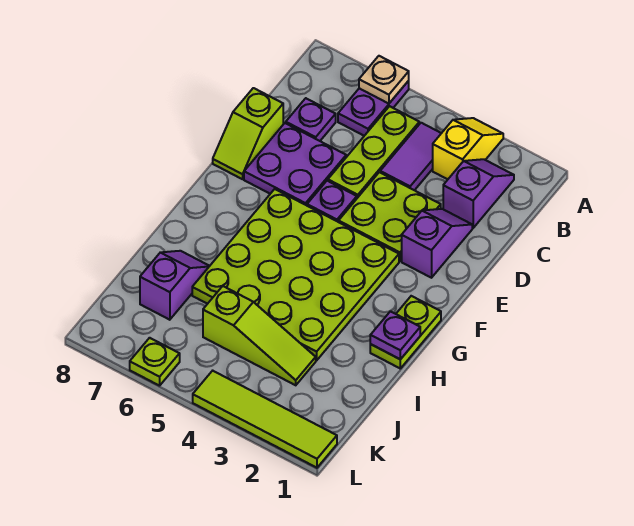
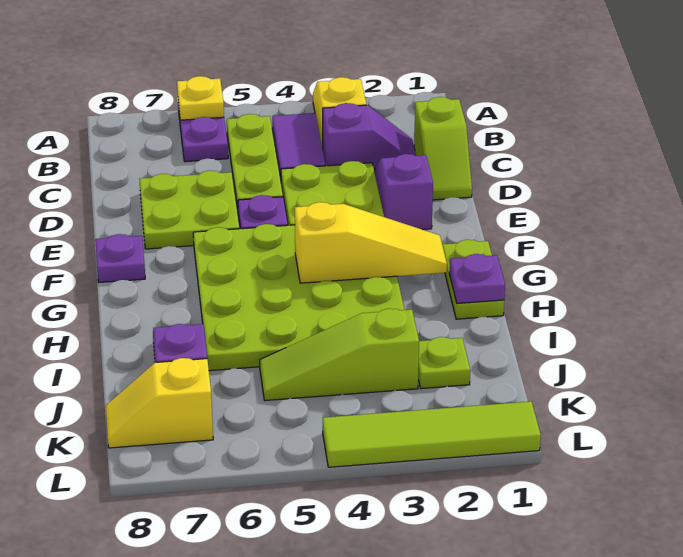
tan plate A6 level 2 -> yellow plate A6 level 2
purple slope B2:C2 level 1 top C -> purple slope C2:C3 level 1 top 3
purple plate C7 level 1 -> purple plate F8 level 1
purple plate D6:E7 level 1 -> lime plate D6:E7 level 1
lime slope D8:E8 level 1 top D -> lime slope C1:D1 level 1 top C
none -> yellow slope G2:G4 level 2 top 4
lime slope J3:J5 level 1 top 5 -> lime slope J3:J5 level 1 top 3
none -> yellow slope K7:K8 level 1 top 7
lime plate L6 level 1 -> lime plate J2 level 1

